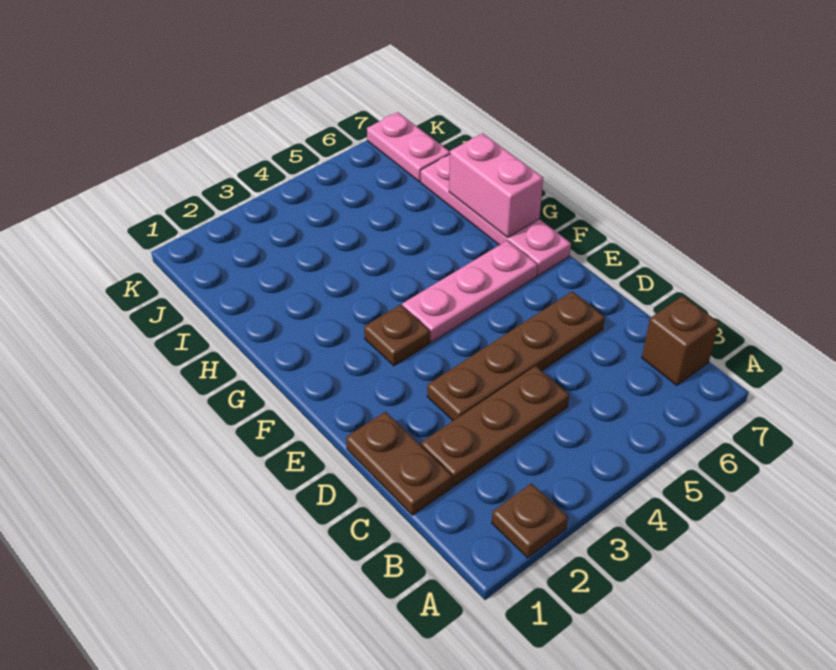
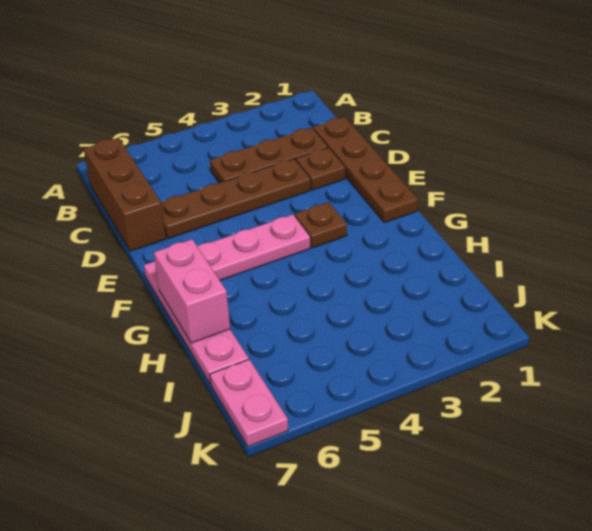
brown plate A2 level 1 -> brown plate D2 level 1
brown brick B7 level 1 -> brown brick B7:D7 level 1
brown plate C1:D1 level 1 -> brown plate C1:F1 level 1

